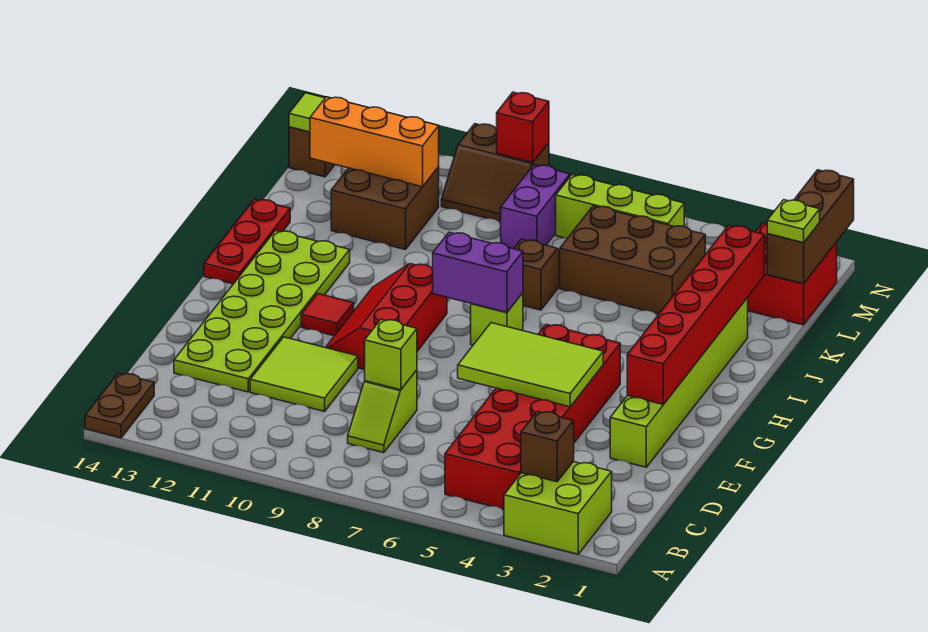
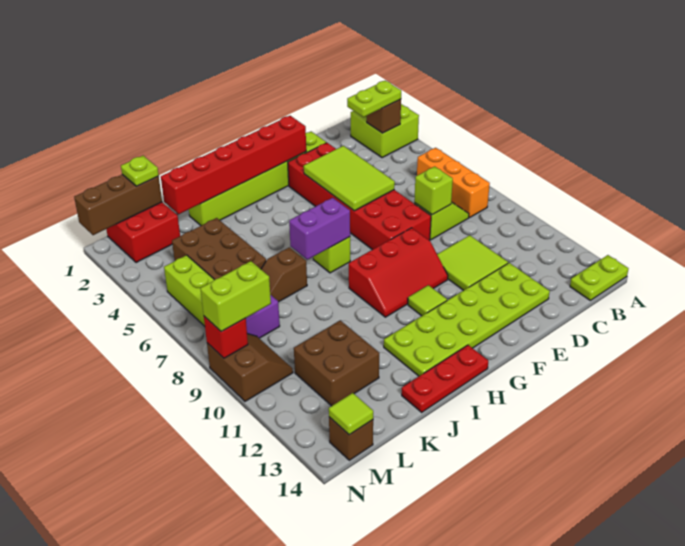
brown plate A14:B14 level 1 -> lime plate A14:B14 level 1
none -> lime plate B3:C3 level 3
red brick B4:G5 level 1 -> red brick E3:F8 level 1
red tile G11 level 1 -> lime tile G11 level 1
purple brick H7:H8 level 2 -> purple brick H7:I7 level 2
orange brick L11:L13 level 2 -> orange brick B6:B8 level 1
none -> lime brick M9:N9 level 3

